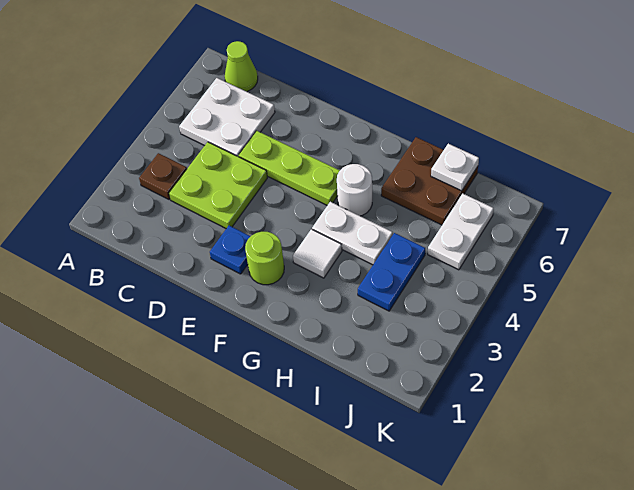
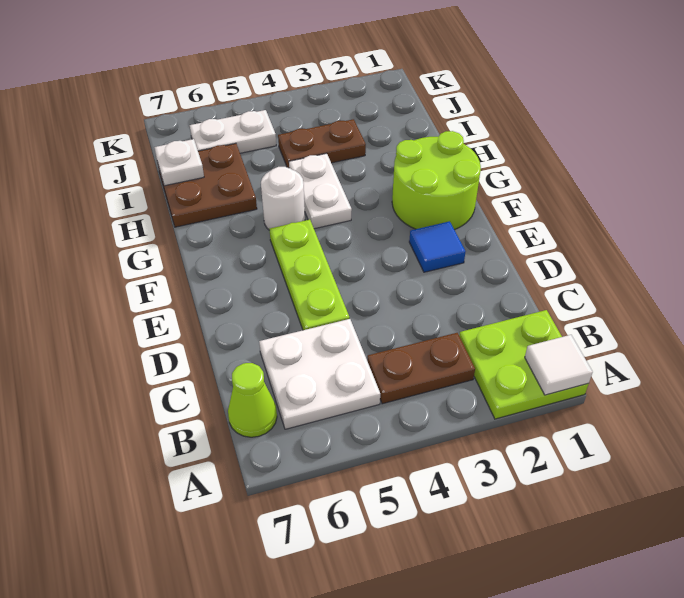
brown plate B3 level 1 -> brown plate B3:B4 level 1
lime plate C3:D4 level 1 -> lime plate A1:B2 level 1
blue plate E2 level 1 -> blue tile E2 level 1
lime round brick F2 level 1 -> lime round brick F1:G2 level 1
white tile G3 level 1 -> white tile A1 level 2
blue plate I3:I4 level 1 -> brown plate I3:I4 level 1

